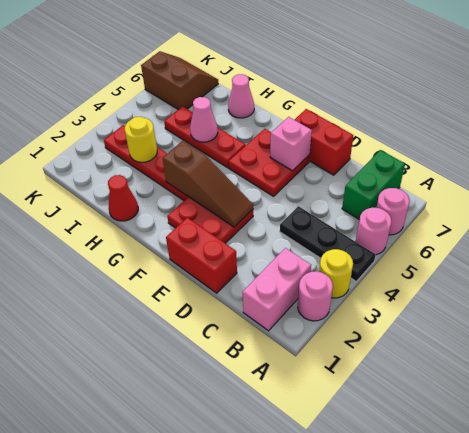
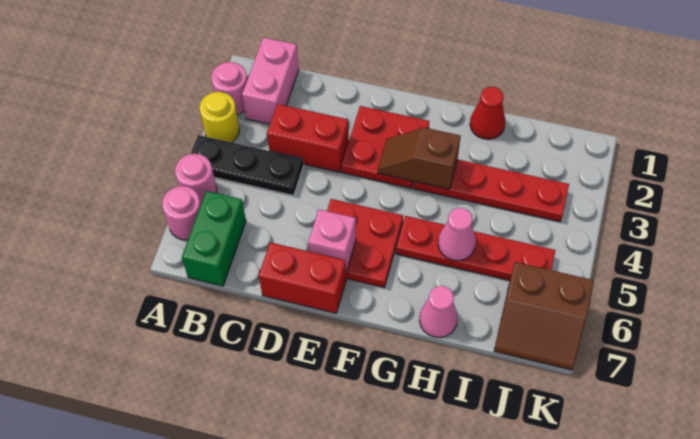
red brick D1:E1 level 1 -> red brick C3:D3 level 1
brown slope E3:G3 level 2 top G -> brown slope F3:G3 level 2 top G
red plate G5:I5 level 1 -> red plate G5:J5 level 1
yellow round brick I3 level 2 -> none

